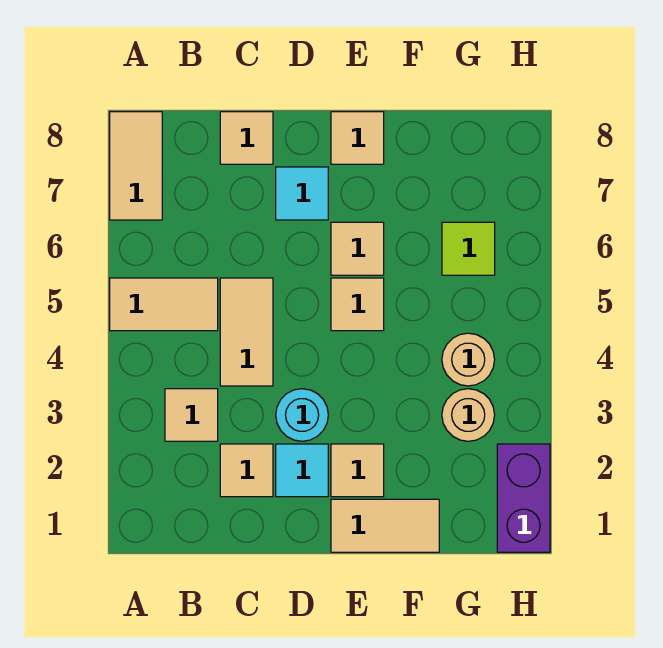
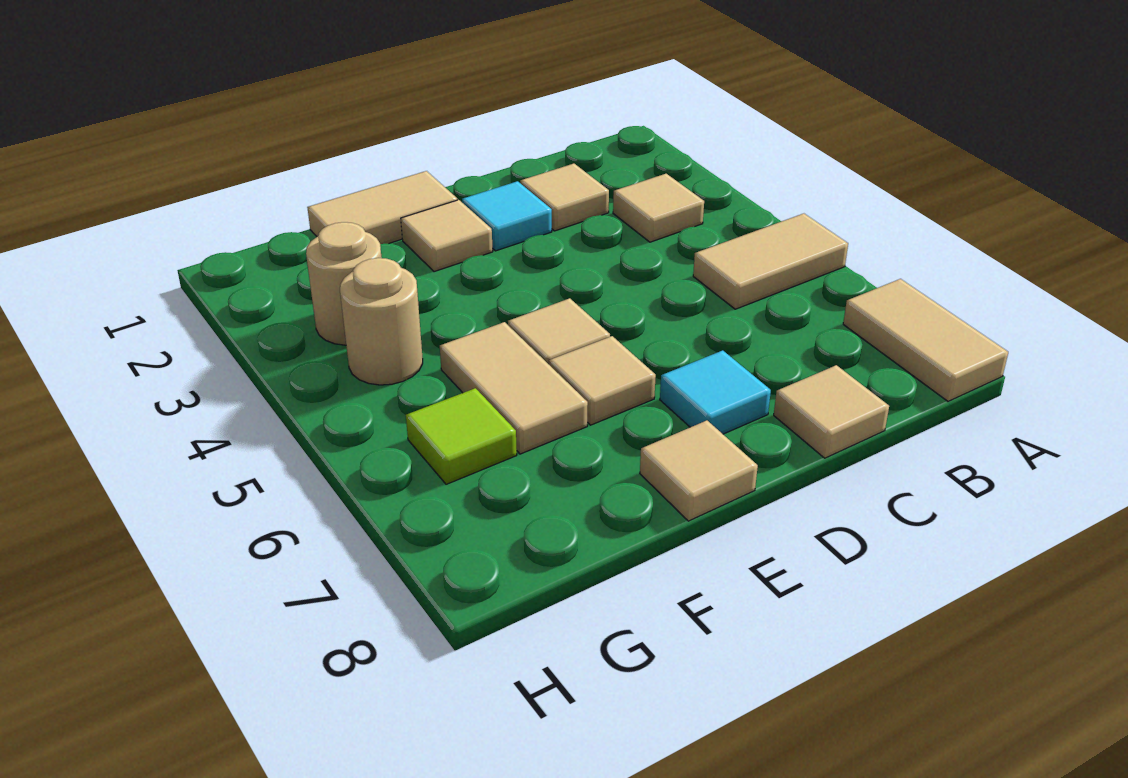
tan tile C4:C5 level 1 -> tan tile F5:F6 level 1
cyan round brick D3 level 1 -> none
purple brick H1:H2 level 1 -> none

